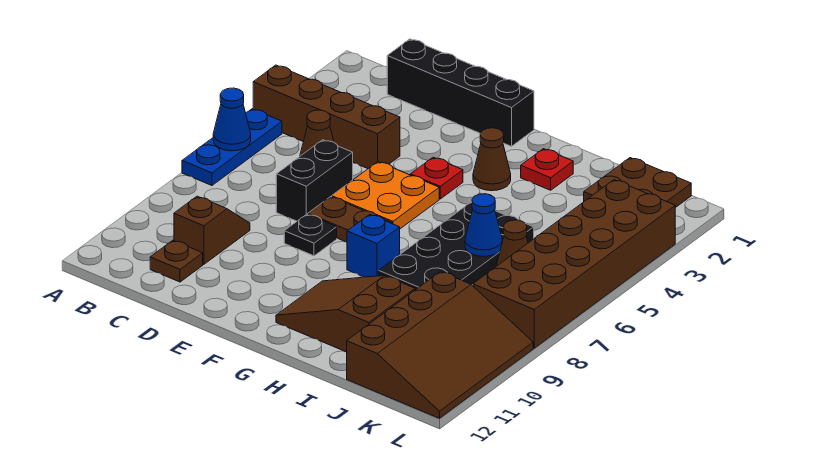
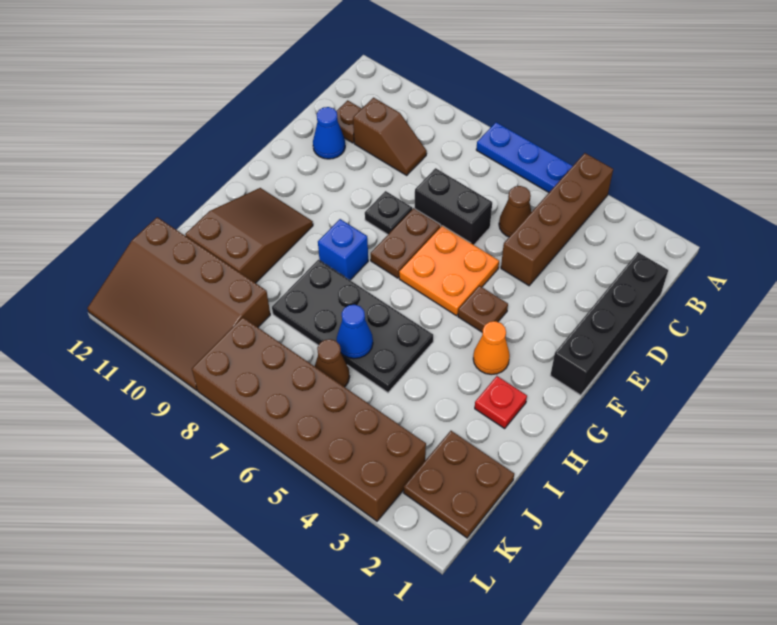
blue cone A6 level 2 -> blue cone D11 level 1
red plate F4 level 1 -> brown plate F4 level 1
brown cone G3 level 1 -> orange cone G3 level 1

